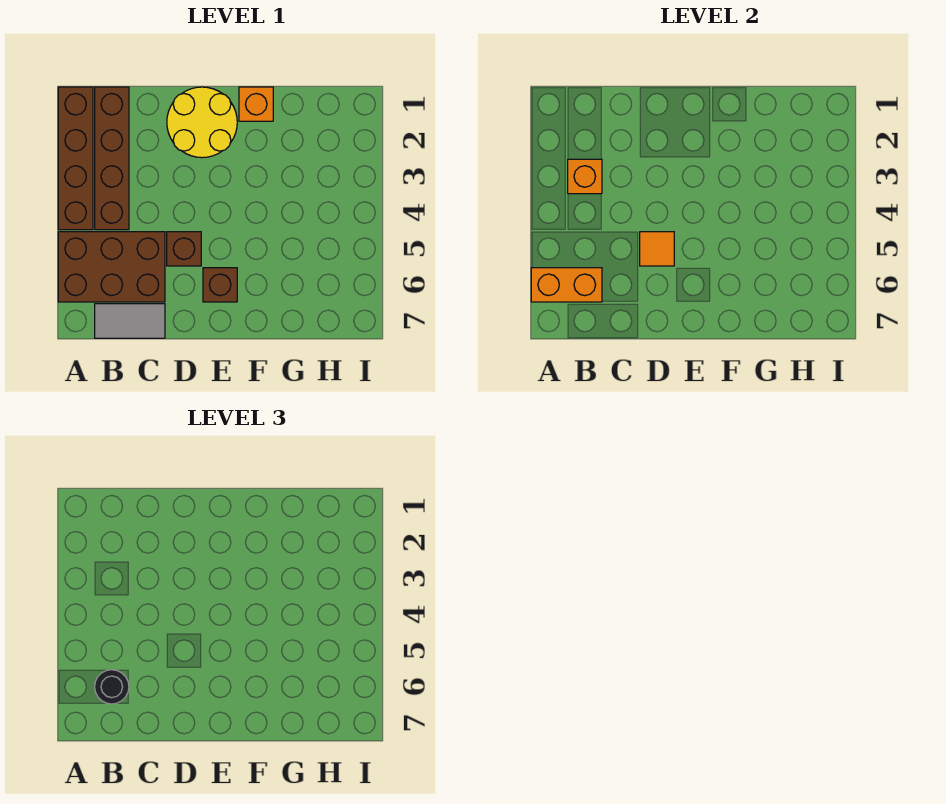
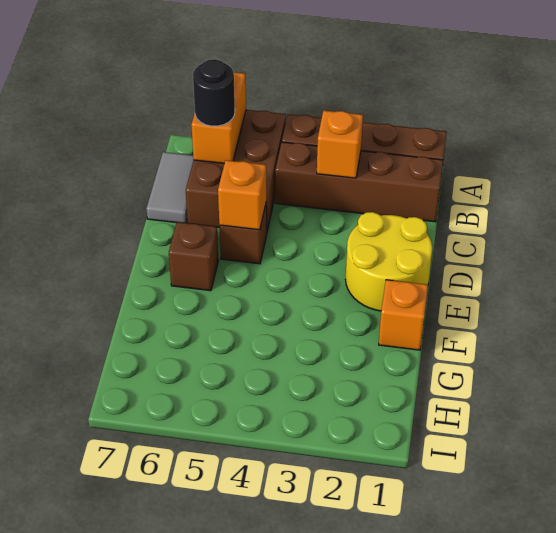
orange tile D5 level 2 -> orange brick D5 level 2

